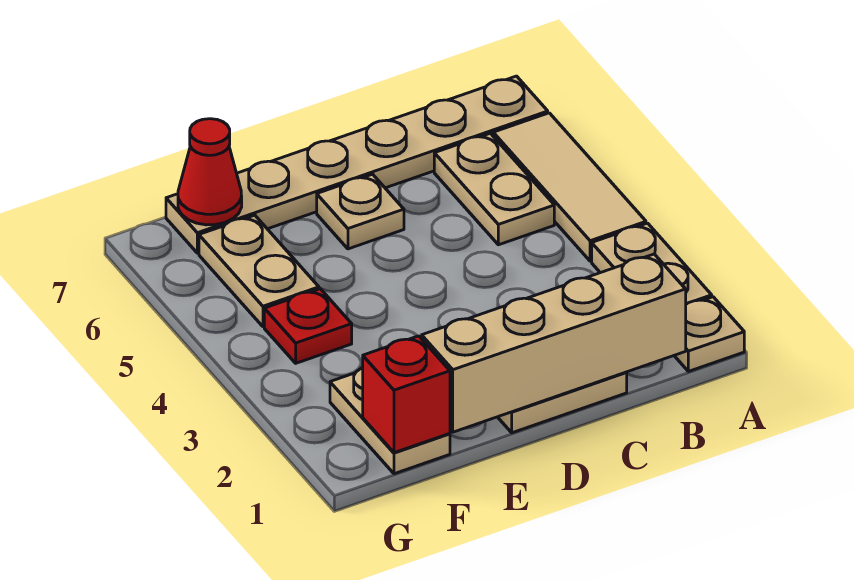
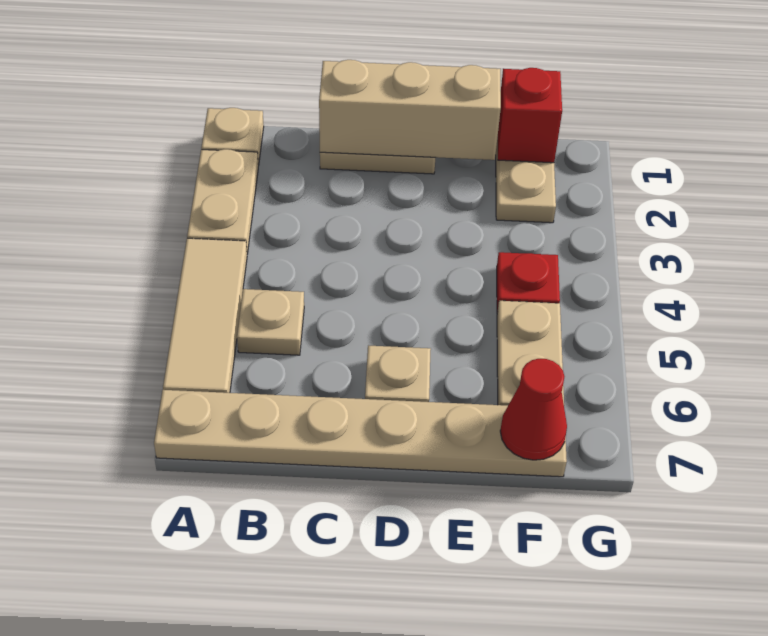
tan brick B1:E1 level 2 -> tan brick C1:E1 level 2
tan plate B5:B6 level 1 -> tan plate B5 level 1

